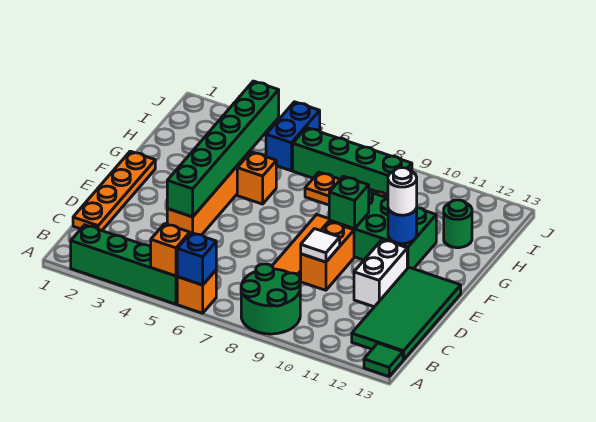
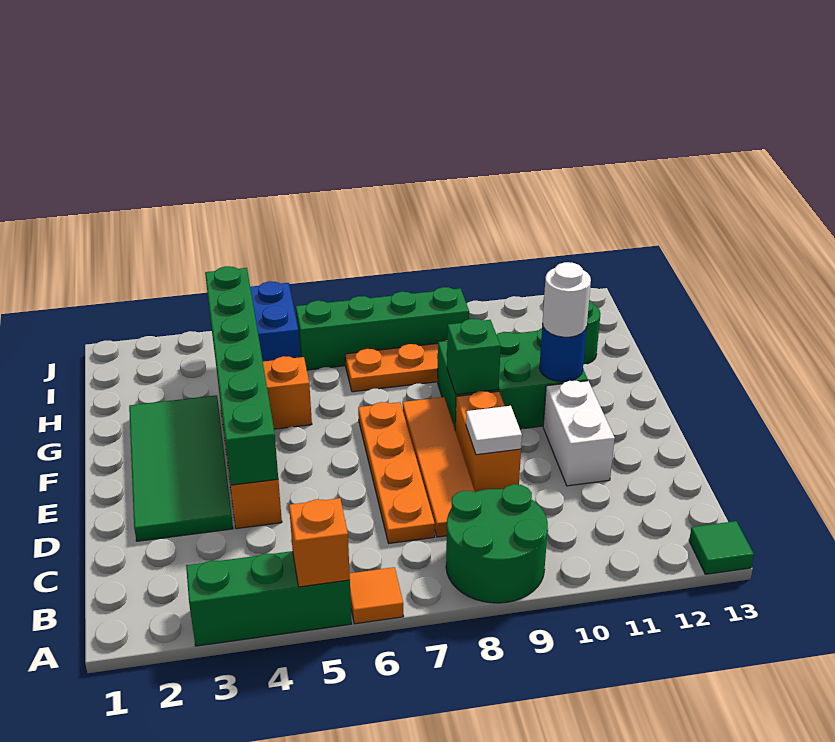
green brick A2:A5 level 1 -> green brick A3:A5 level 1
orange brick A6 level 1 -> orange tile A6 level 1
blue brick A6 level 2 -> none
green tile B12:E13 level 1 -> green tile D2:G3 level 1
orange plate C1:F1 level 1 -> orange plate C7:F7 level 1

